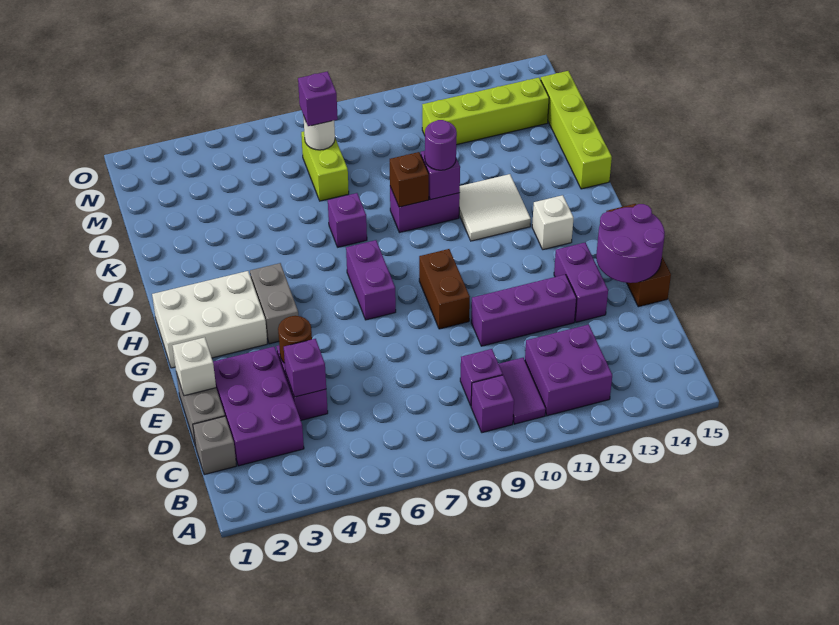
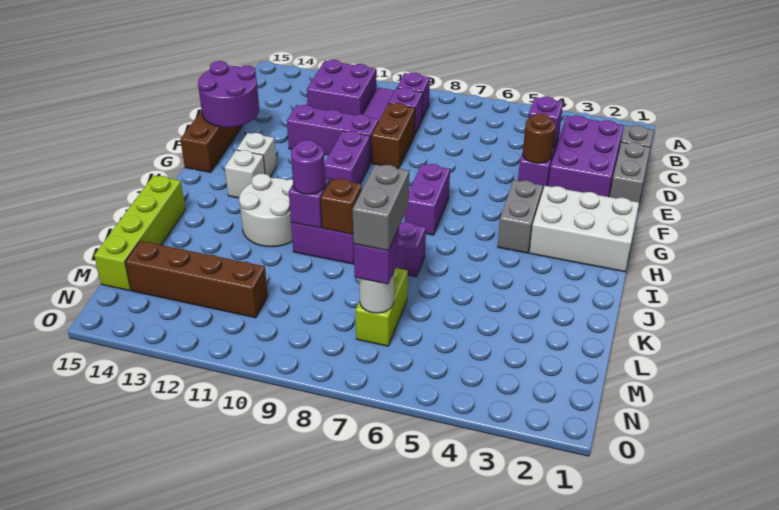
white brick E1 level 2 -> white brick G13 level 1
purple brick E13:F13 level 1 -> purple brick F10:G10 level 1
brown brick F9:G9 level 1 -> brown brick D9:E9 level 1
white tile I11:J12 level 1 -> white round brick I11:J12 level 1
none -> grey brick L7:M7 level 4
lime brick M11:M14 level 1 -> brown brick M11:M14 level 1

